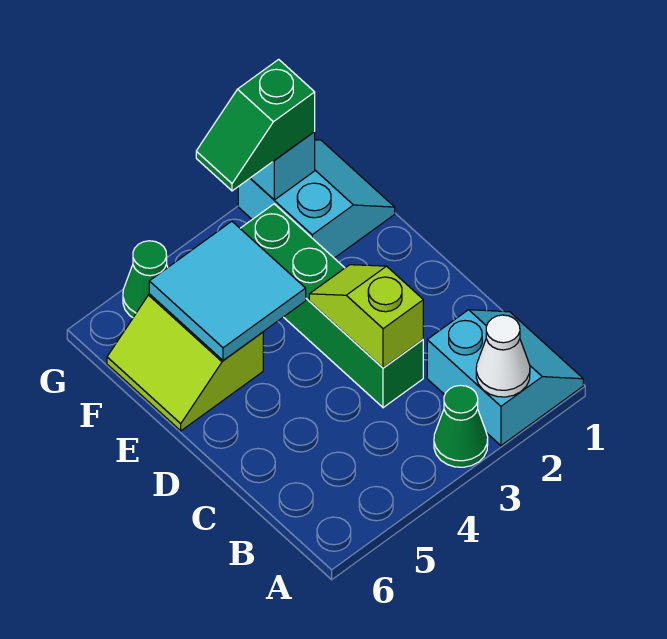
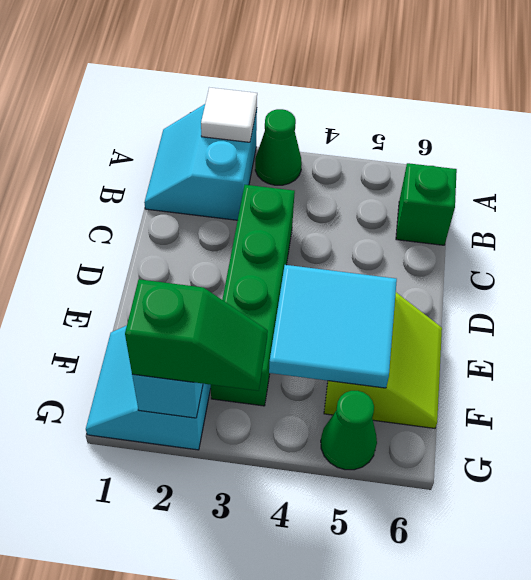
white cone A2 level 2 -> white tile A2 level 2
none -> green brick B6 level 1
lime slope C3:D3 level 2 top C -> none

